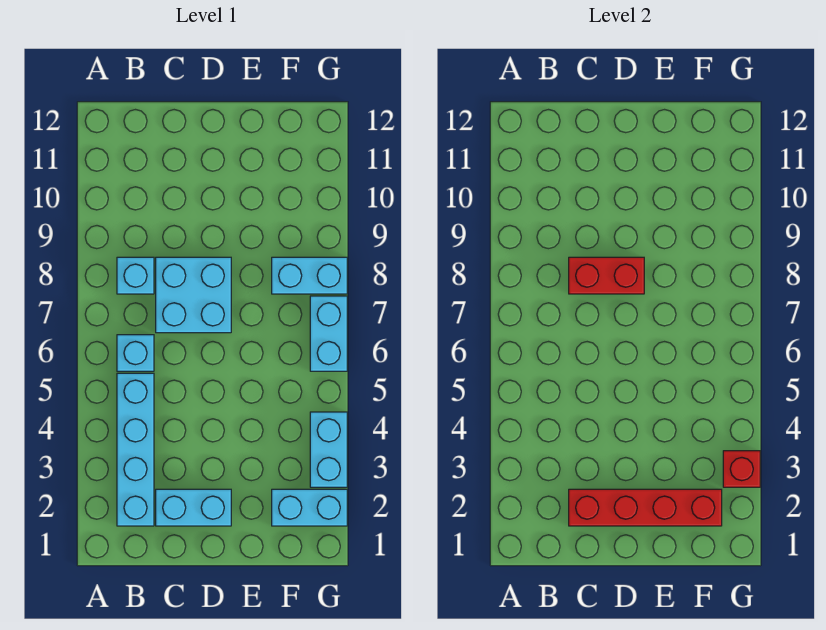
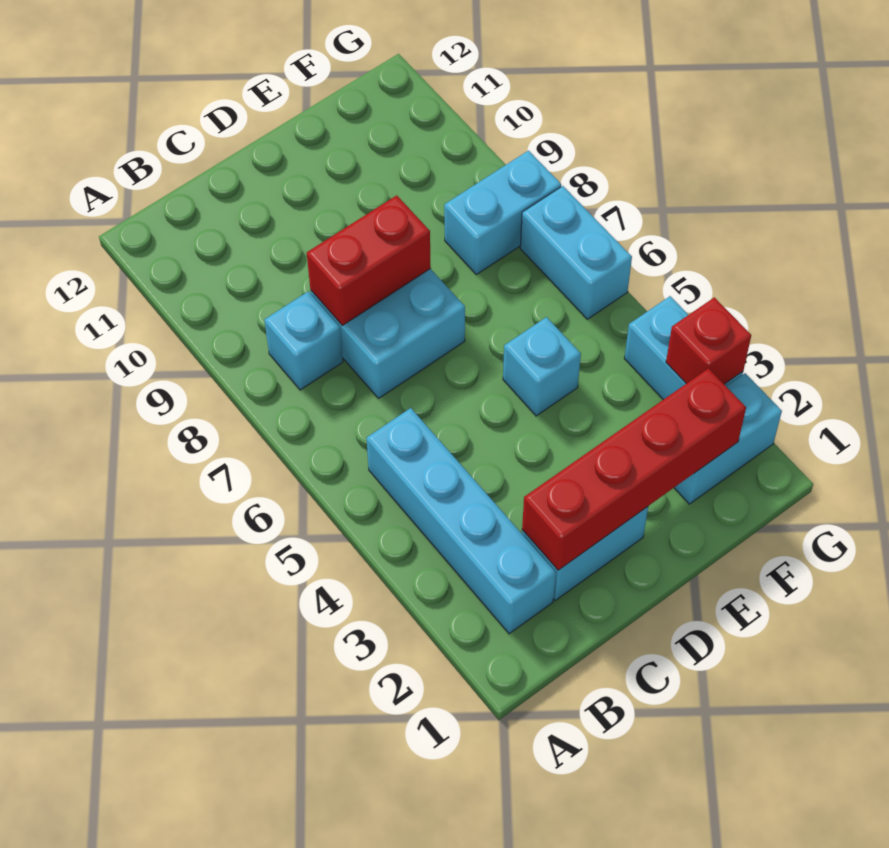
cyan brick B6 level 1 -> cyan brick E5 level 1

